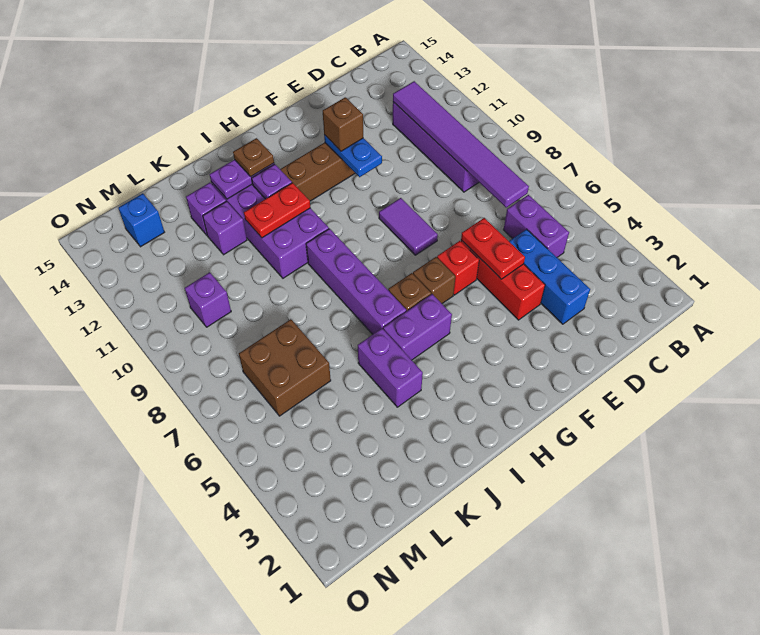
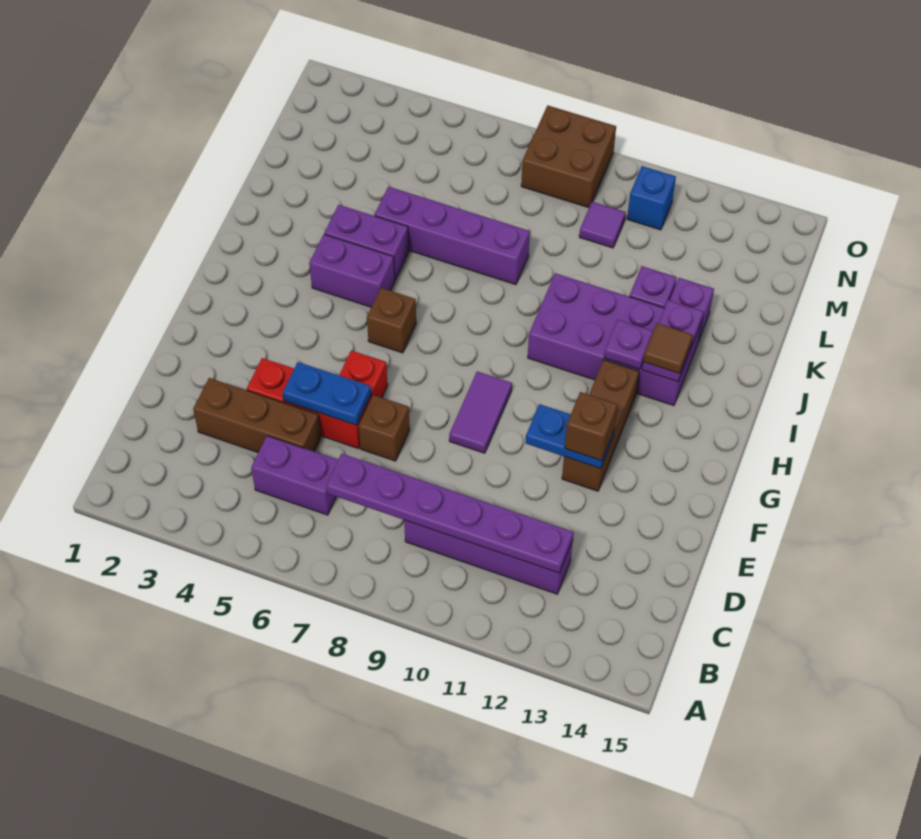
purple tile C7:C12 level 2 -> purple plate C7:C12 level 2
blue brick D3:D5 level 1 -> brown brick D3:D5 level 1
red plate E5:E6 level 2 -> blue plate E5:E6 level 2
purple tile F8:F9 level 1 -> purple tile F9:G9 level 1
brown brick G6 level 1 -> brown brick E7 level 1
purple brick H5:I5 level 1 -> purple brick I4:I5 level 1
purple brick I6:I9 level 1 -> purple brick K5:K8 level 1
red plate I11:J11 level 2 -> none
brown plate I13 level 3 -> brown tile I13 level 3
brown brick L6:M7 level 1 -> brown brick N8:O9 level 1
purple brick M10 level 1 -> purple tile M10 level 1
blue brick M14 level 1 -> blue brick N11 level 1

